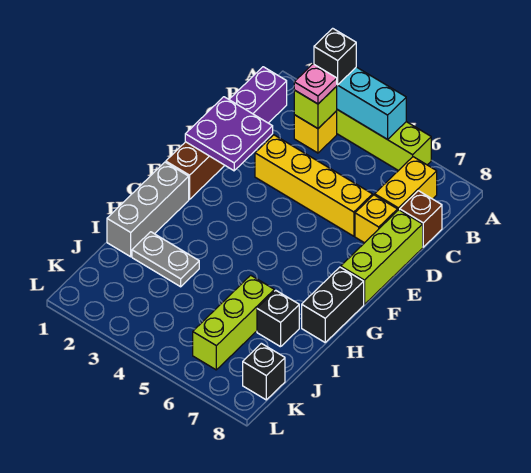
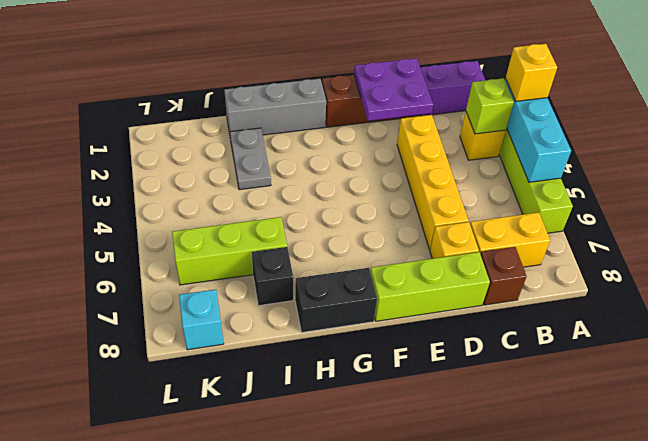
black brick A3 level 3 -> yellow brick A3 level 3
pink plate B3 level 3 -> none
black brick K8 level 1 -> cyan brick K8 level 1

